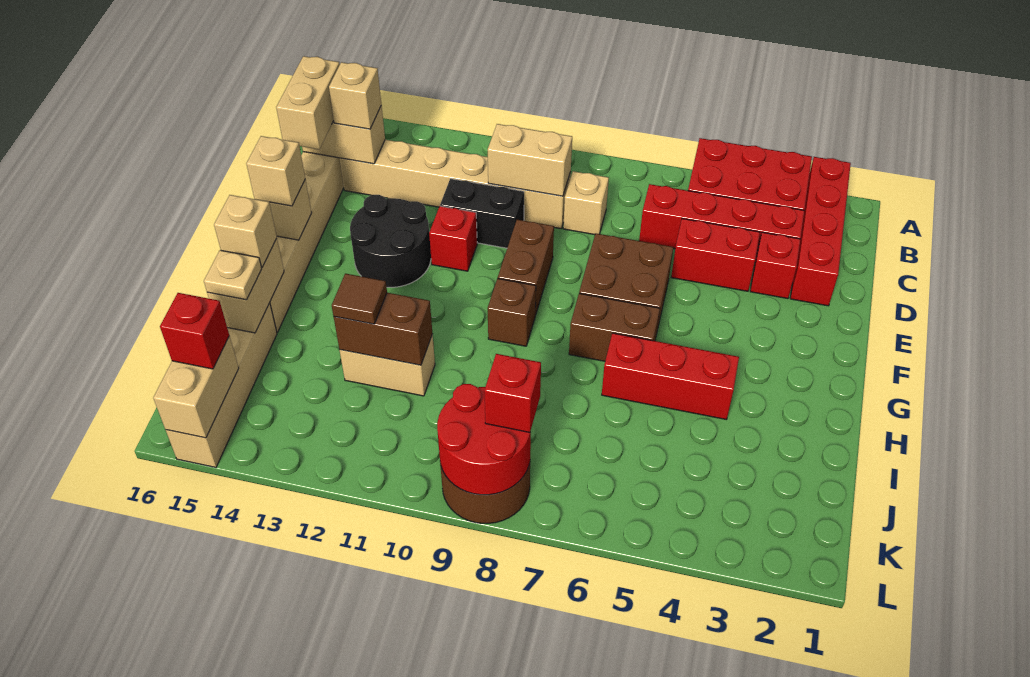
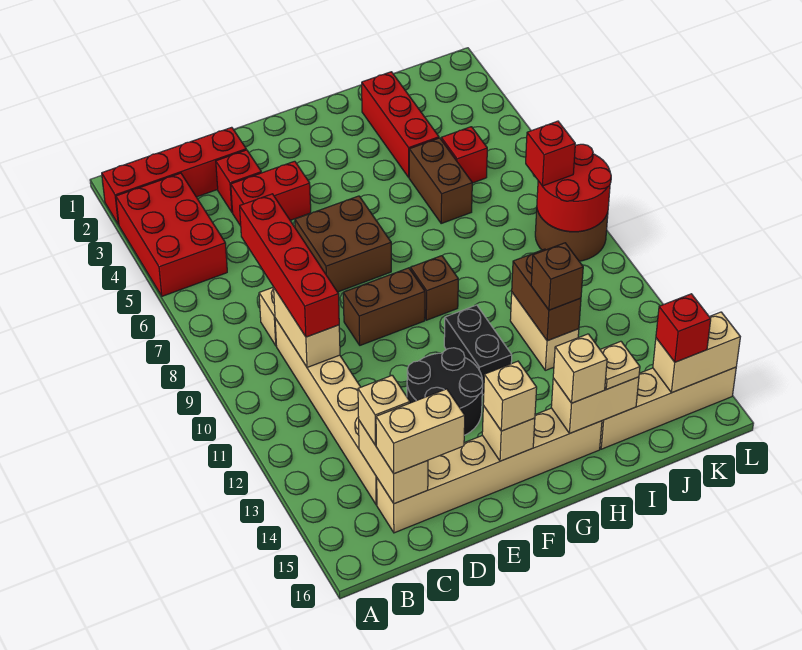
red brick C3:C6 level 1 -> red brick C7:C10 level 3
red brick D4:D5 level 1 -> red brick D4:E4 level 1
black brick D10:D11 level 1 -> black brick G11:G12 level 1
red brick E11 level 1 -> red brick J5 level 1
brown brick G6:G7 level 1 -> brown brick I5:I6 level 1
red brick H4:H6 level 1 -> red brick I2:I4 level 1
brown tile I12 level 3 -> brown brick I12 level 3

